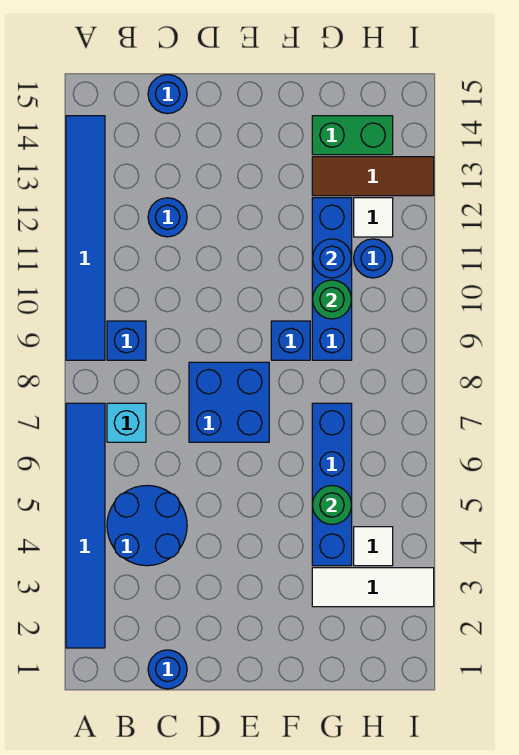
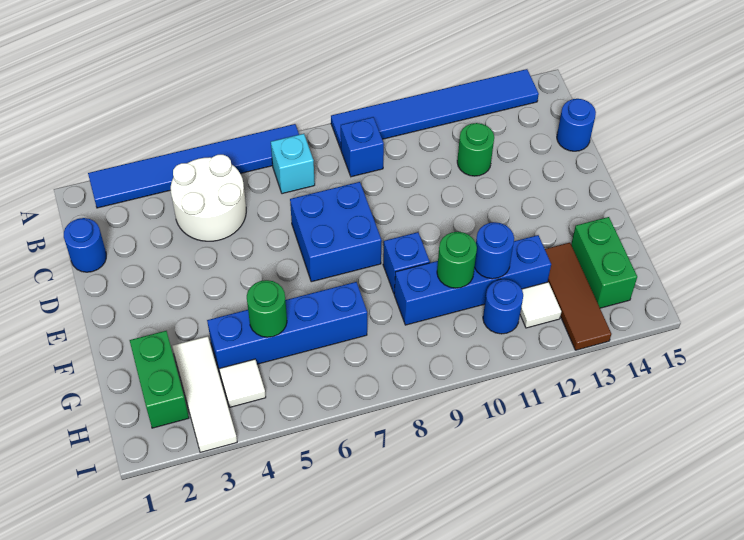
blue round brick B4:C5 level 1 -> white round brick B4:C5 level 1
blue round brick C12 level 1 -> green round brick C12 level 1
none -> green brick G2:H2 level 1

